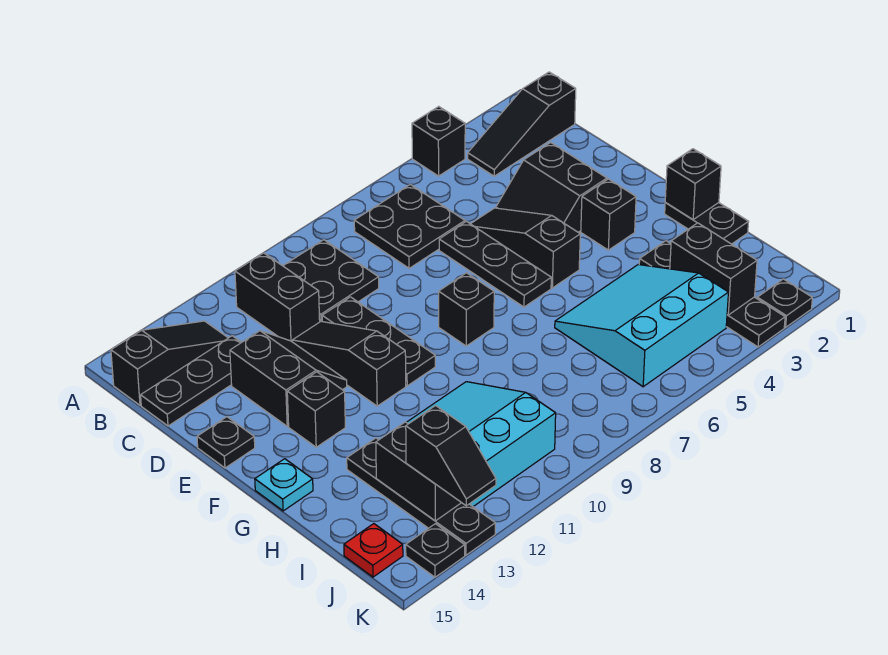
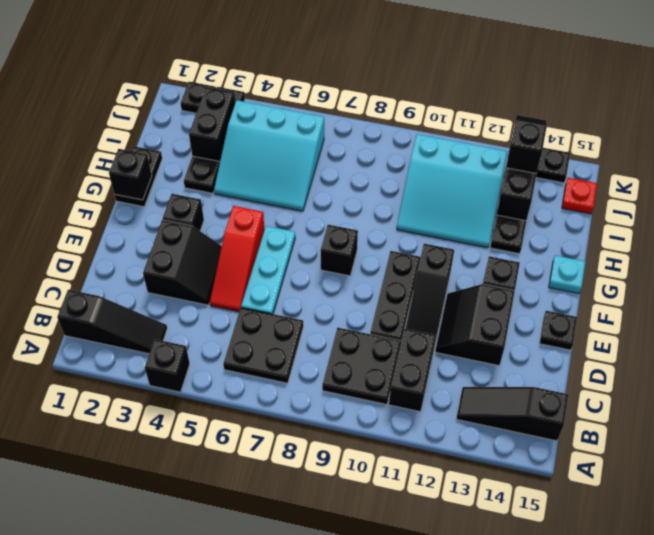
black plate C13:C15 level 1 -> none
black slope D5:F5 level 1 top F -> red slope D5:F5 level 1 top F
black plate D6:F6 level 1 -> cyan plate D6:F6 level 1

